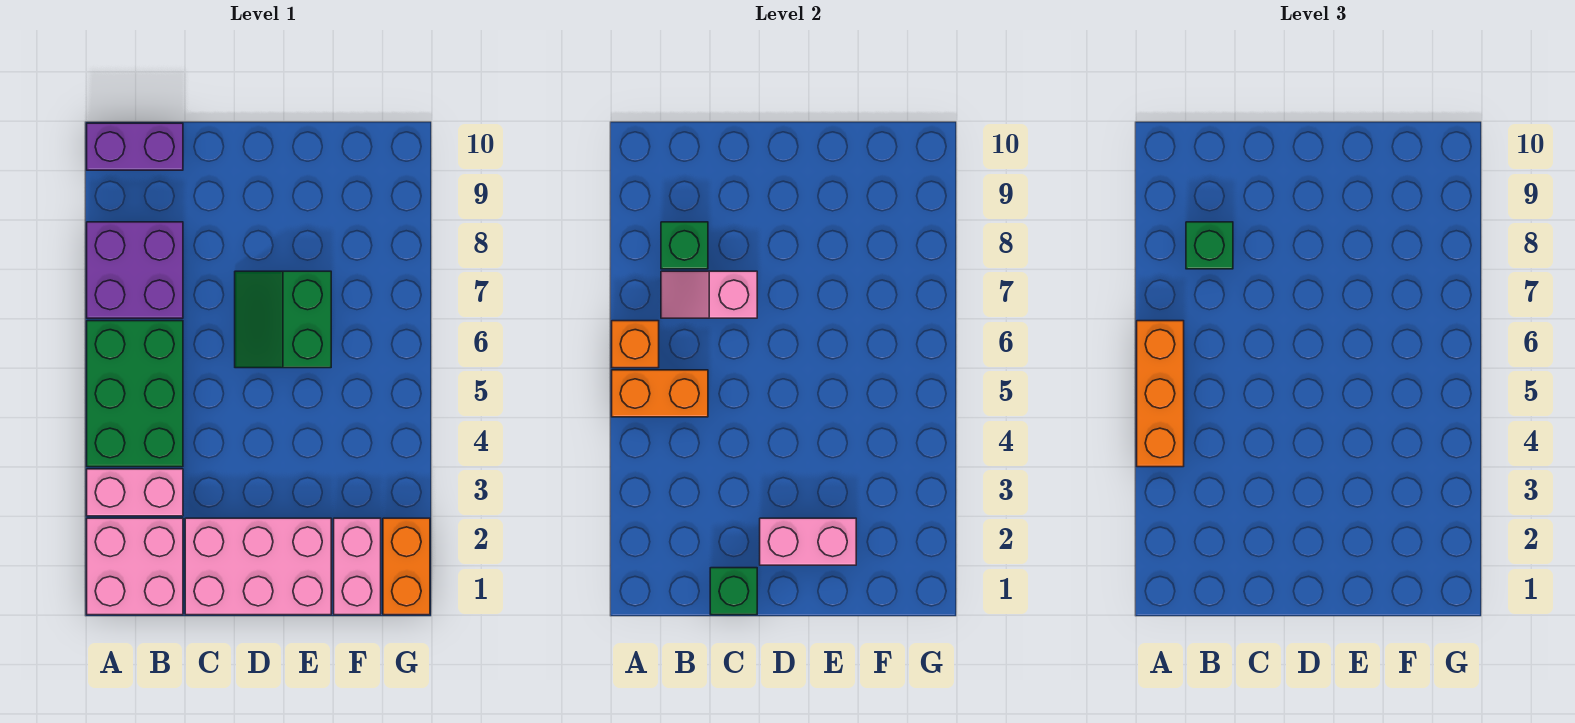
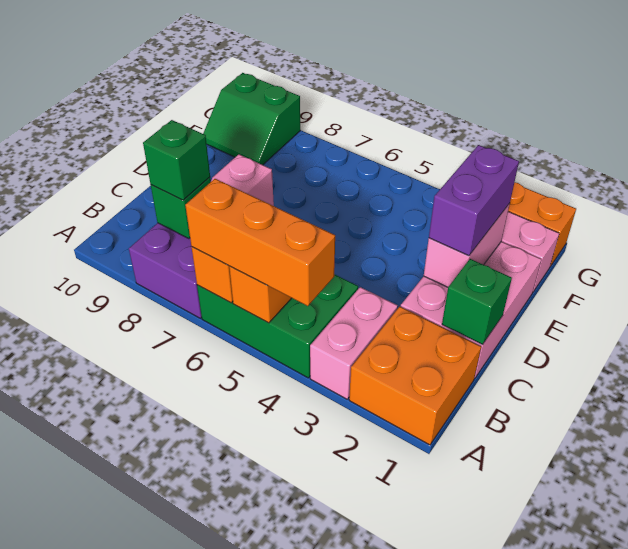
pink brick A1:B2 level 1 -> orange brick A1:B2 level 1
purple brick A10:B10 level 1 -> purple brick D2:E2 level 3
green slope D6:E7 level 1 top E -> green slope F9:G10 level 1 top G

